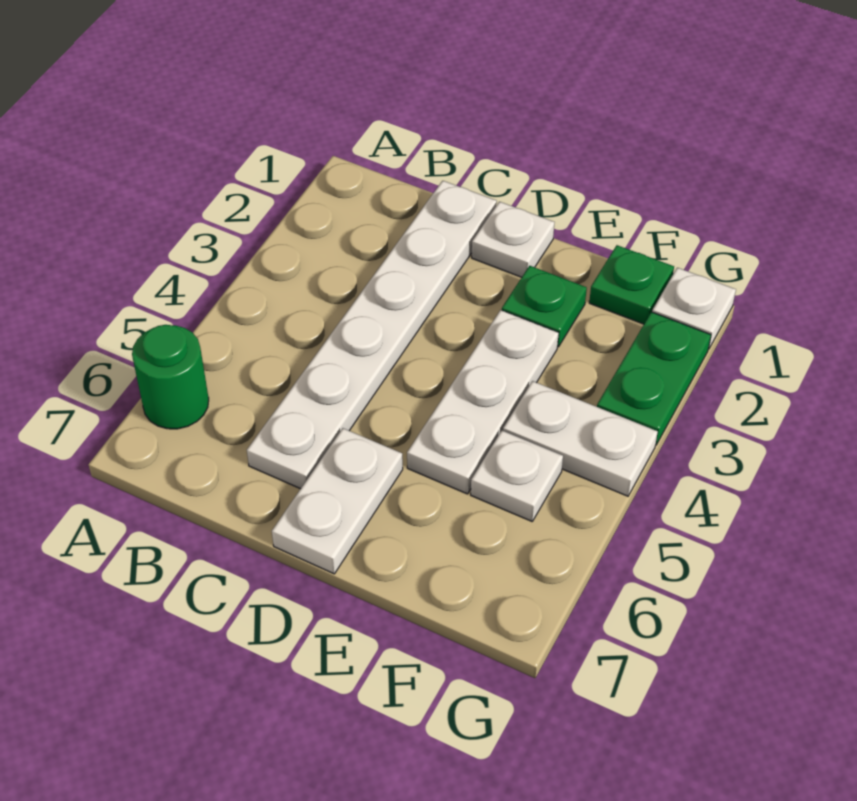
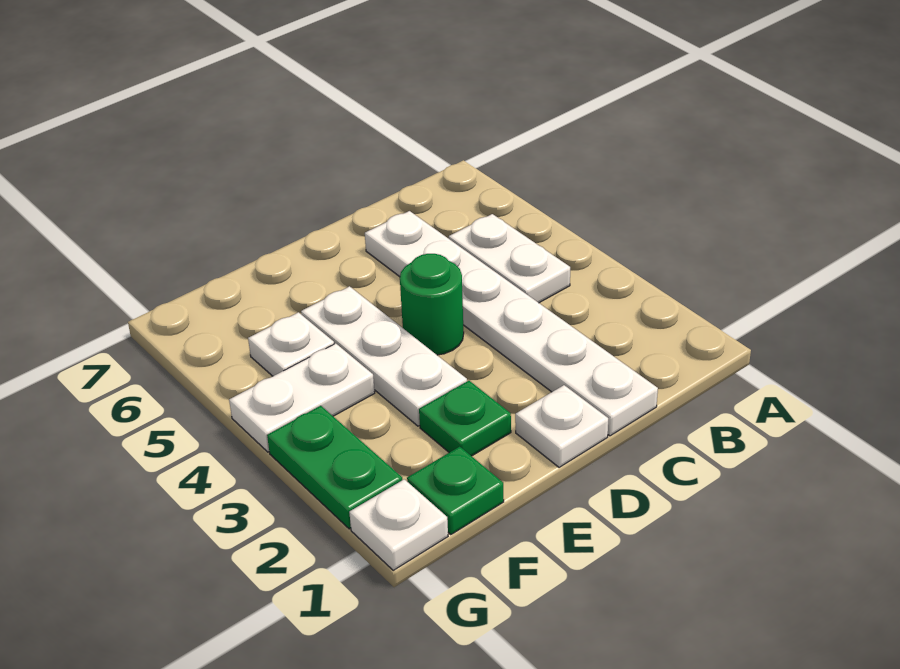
green round brick A6 level 1 -> green round brick D4 level 1
white plate D6:D7 level 1 -> white plate B4:B5 level 1

